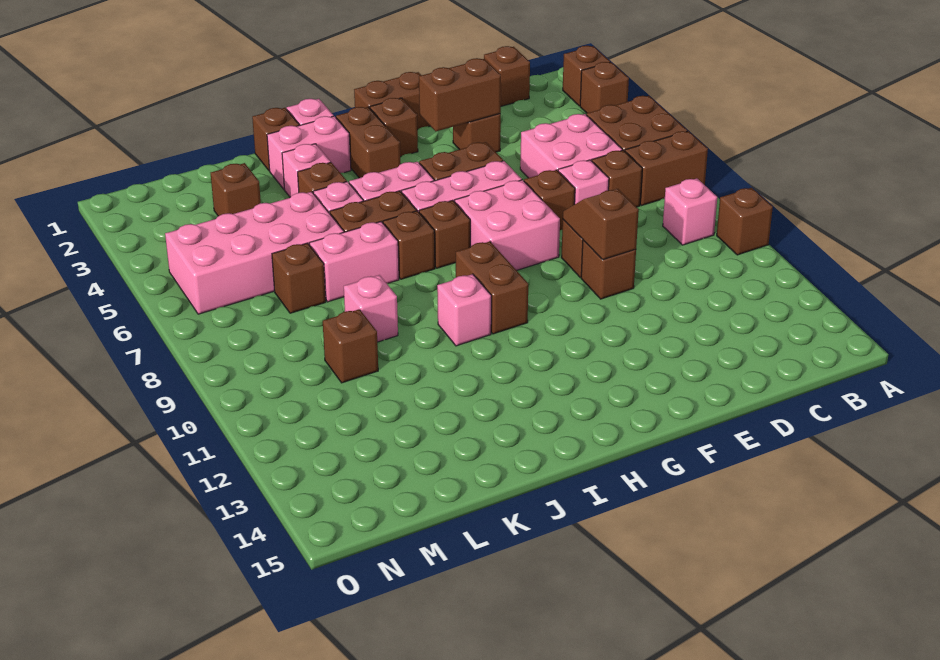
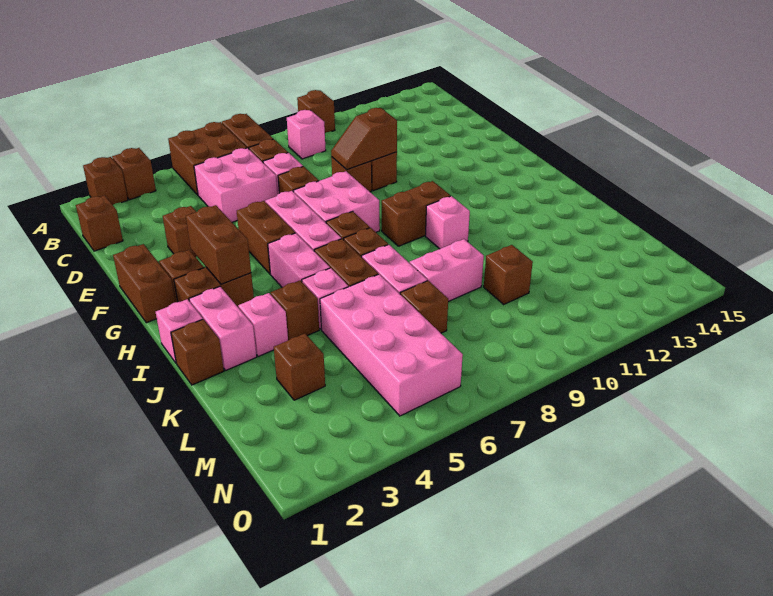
brown brick E3:F3 level 2 -> brown brick G3:H3 level 2
pink brick K9 level 1 -> pink brick K8:K9 level 1

